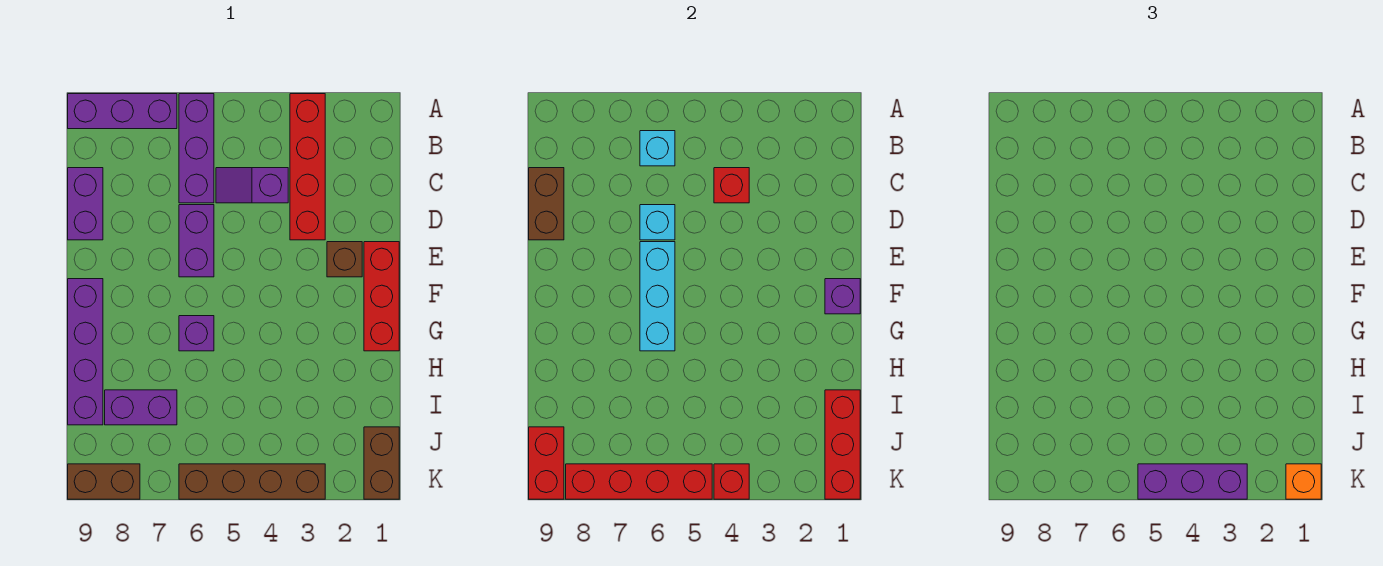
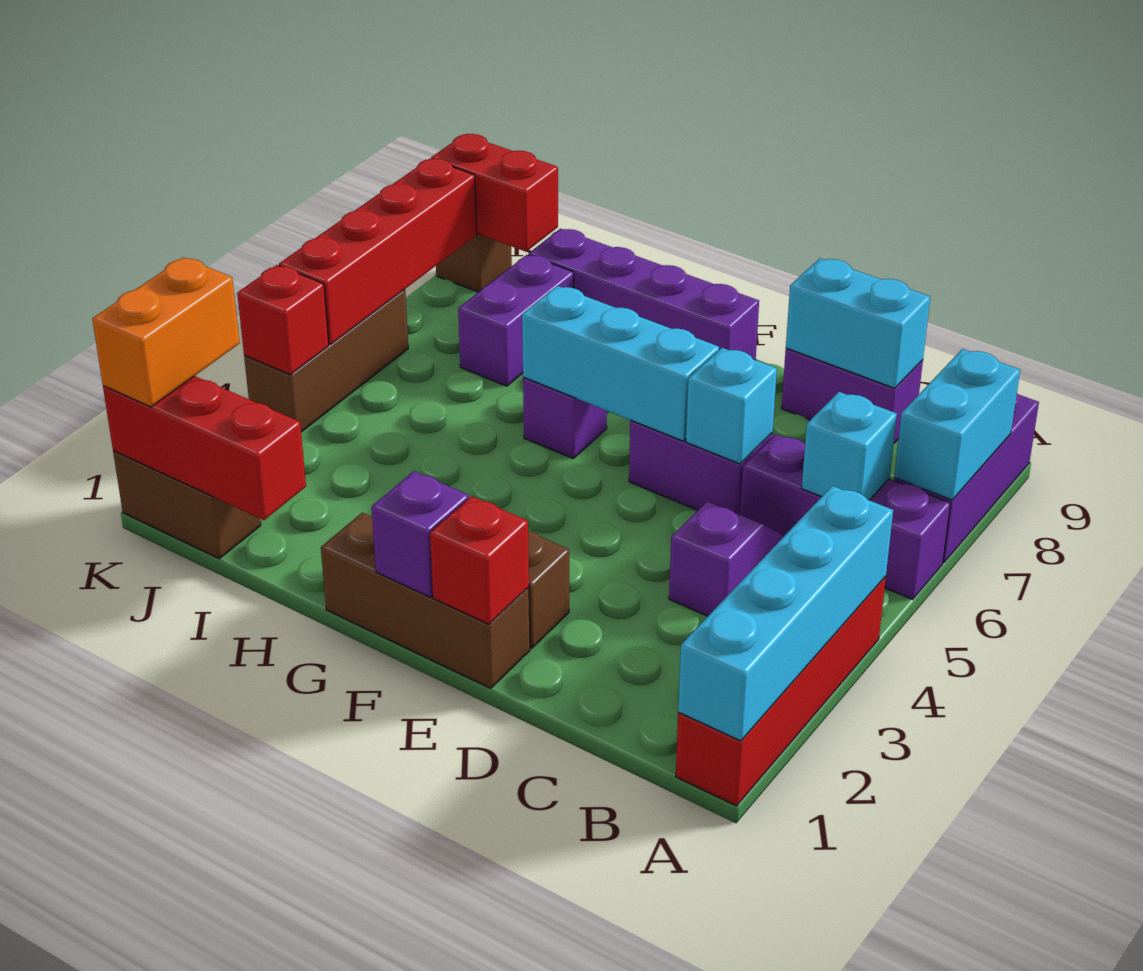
none -> cyan brick A1:A4 level 2
red brick A3:D3 level 1 -> red brick A1:A4 level 1
none -> cyan brick A7:A8 level 2
red brick C4 level 2 -> red brick E1 level 2
brown brick C9:D9 level 2 -> cyan brick C9:D9 level 2
red brick E1:G1 level 1 -> brown brick E1:G1 level 1
orange brick K1 level 3 -> orange brick K1:K2 level 3
brown brick K3:K6 level 1 -> brown brick K4:K6 level 1
purple brick K3:K5 level 3 -> none
brown brick K8:K9 level 1 -> brown brick K9 level 1

